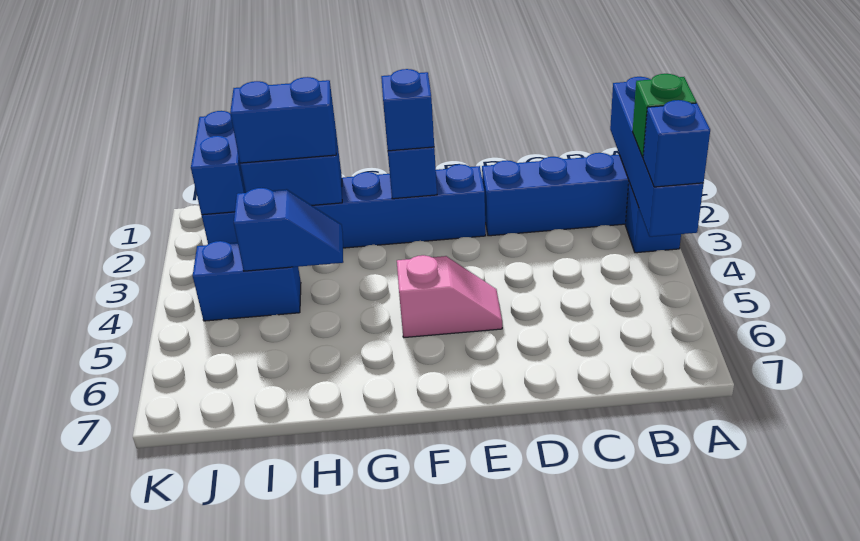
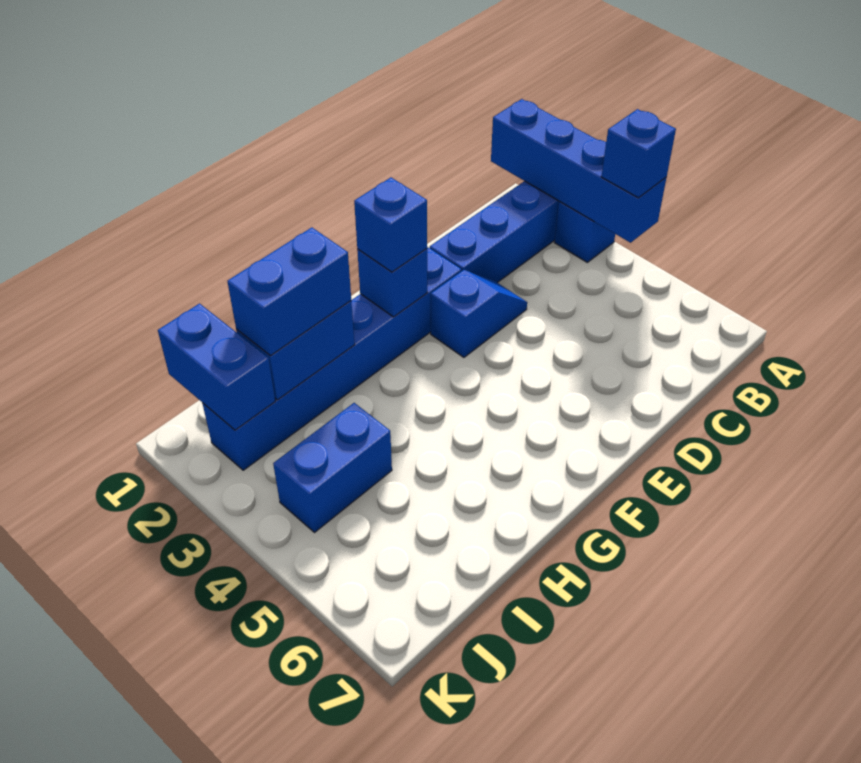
green brick A3 level 3 -> none
pink slope E5:F5 level 1 top F -> none
blue slope H4:I4 level 2 top I -> blue slope D3:E3 level 1 top E

